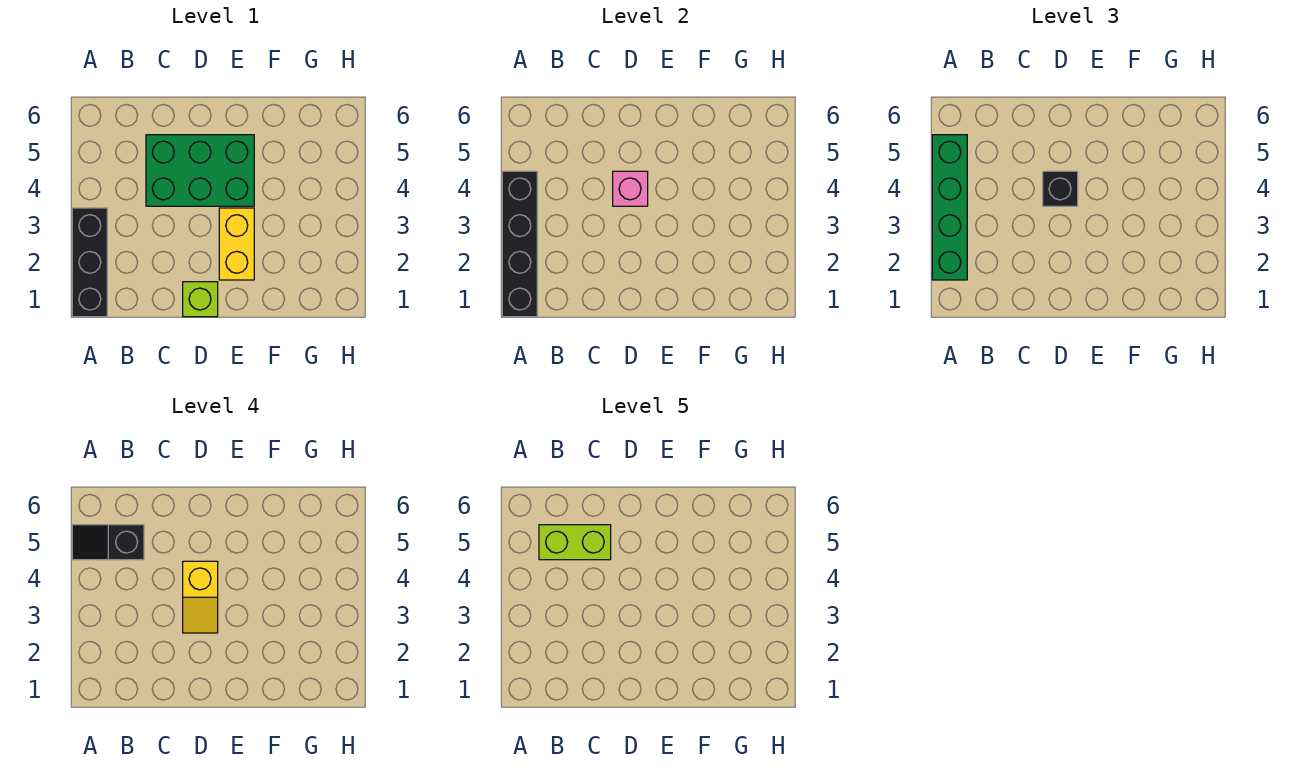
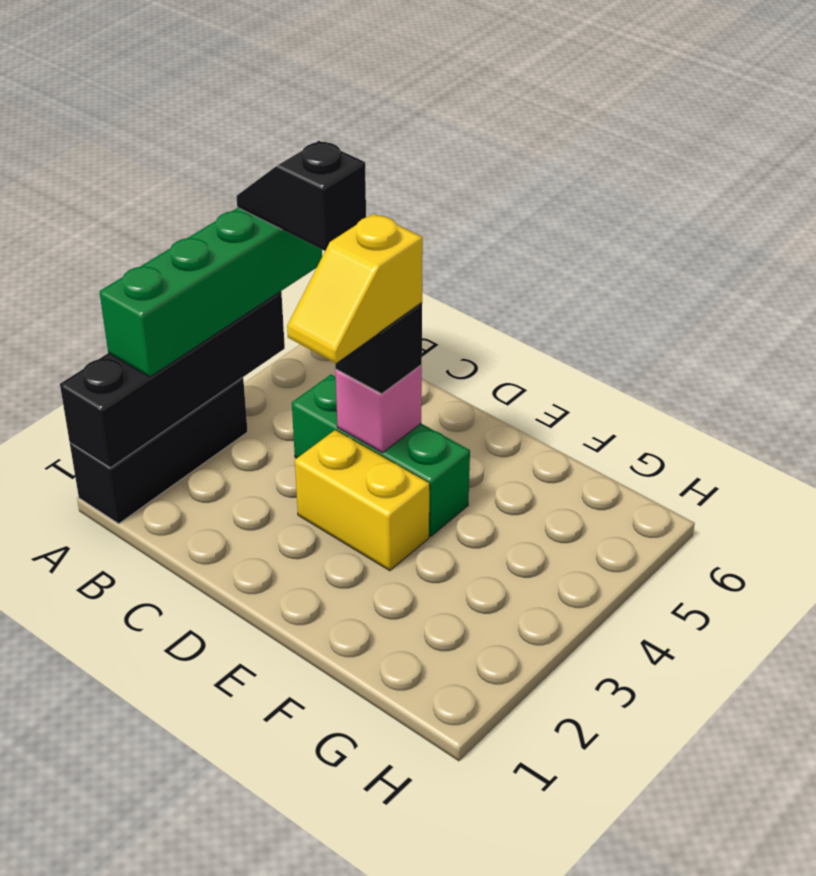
lime brick B5:C5 level 5 -> none
green brick C4:E5 level 1 -> green brick C4:E4 level 1
lime brick D1 level 1 -> none
yellow brick E2:E3 level 1 -> yellow brick D3:E3 level 1

